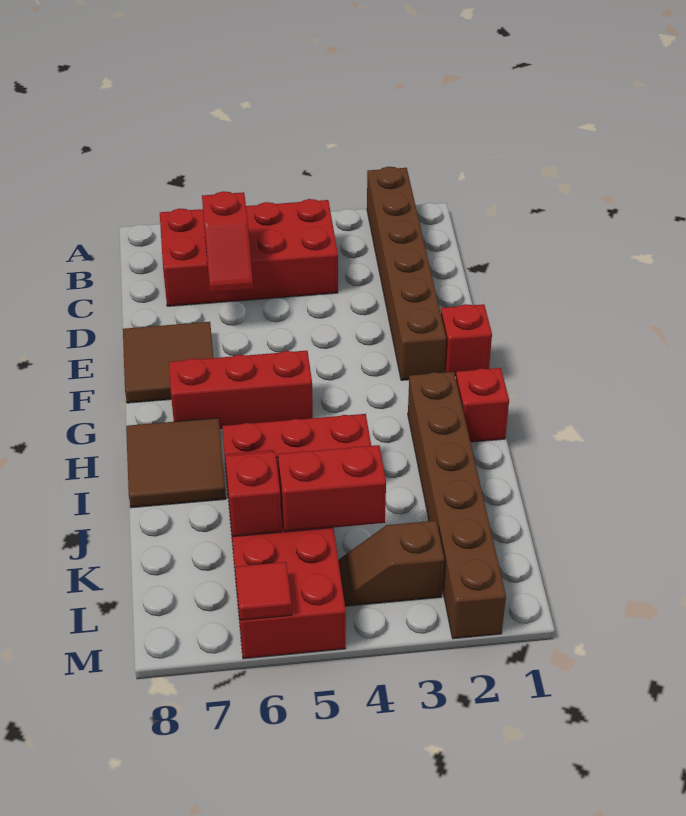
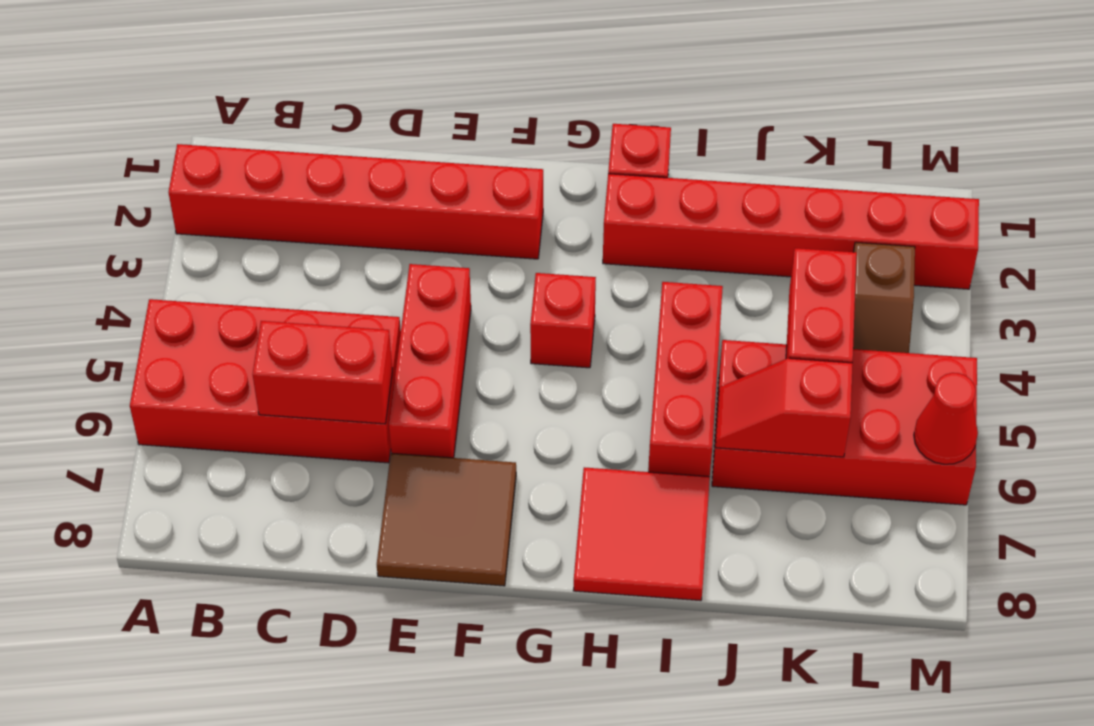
brown brick A2:F2 level 1 -> red brick A2:F2 level 1
red brick B4:C7 level 1 -> red brick A5:D6 level 1
red slope C6:D6 level 2 top C -> red brick C6:D6 level 2
red brick F1 level 1 -> red brick G4 level 1
red brick G5:G7 level 1 -> red brick E4:E6 level 1
brown brick H2:M2 level 1 -> red brick H2:M2 level 1
brown tile H7:I8 level 1 -> red tile H7:I8 level 1
red tile M6 level 2 -> red cone M6 level 2

